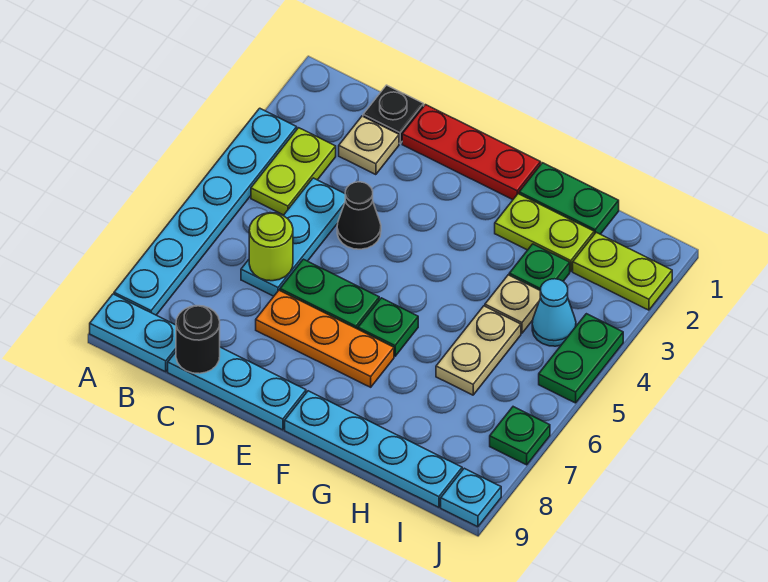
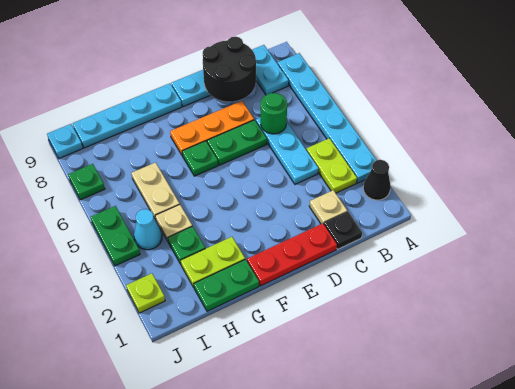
cyan plate A9:B9 level 1 -> cyan plate B8:B9 level 1
lime round brick C6 level 2 -> green round brick C6 level 2
black round brick C9 level 2 -> black round brick C8:D9 level 2
black cone D4 level 1 -> black cone A2 level 1
lime plate I2:J2 level 1 -> lime plate J2 level 1

